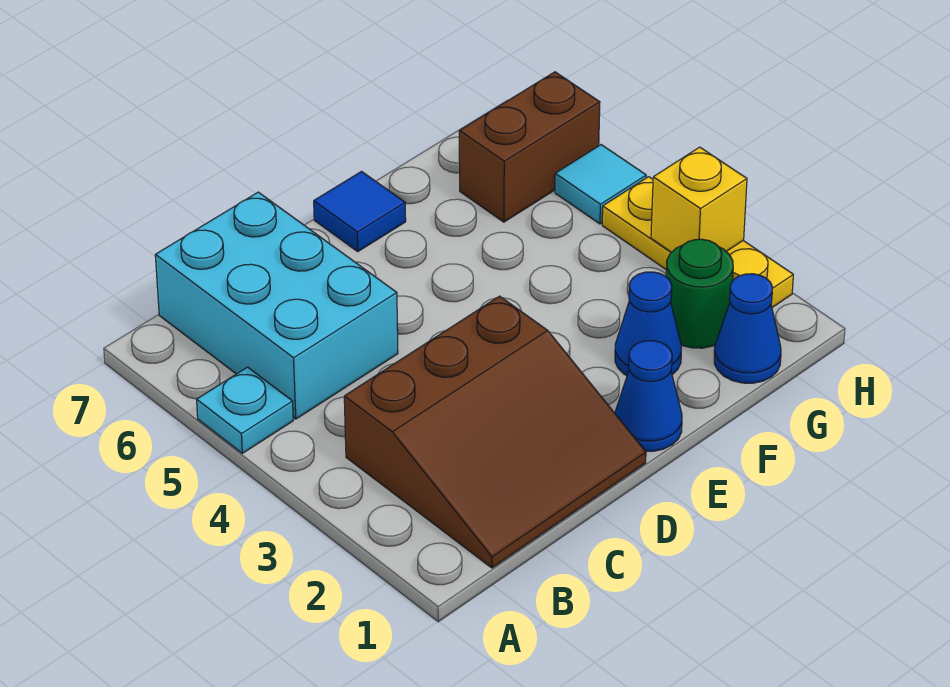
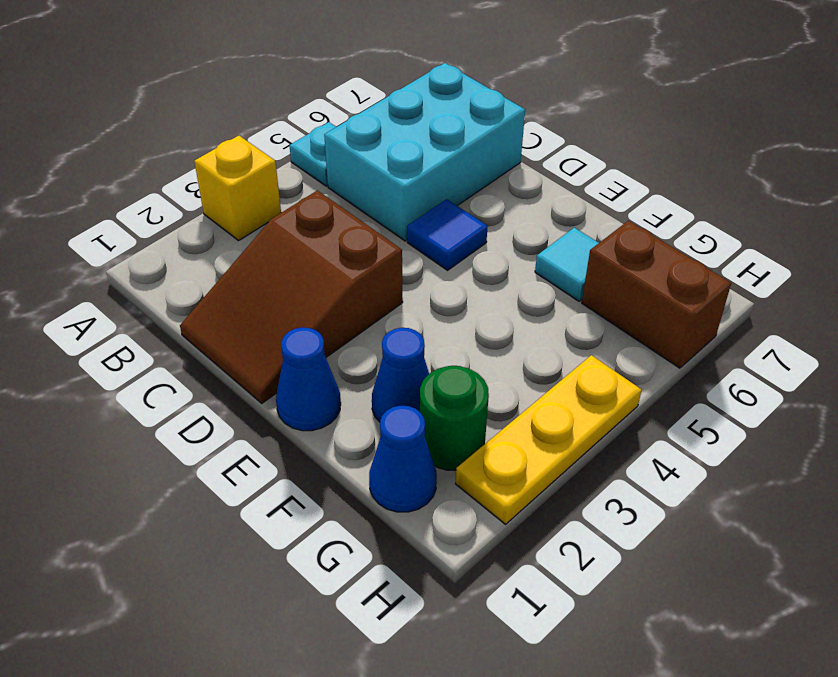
brown slope B1:D3 level 1 top 3 -> brown slope C1:D3 level 1 top 3
blue tile E7 level 1 -> blue tile D5 level 1
yellow brick H3 level 2 -> yellow brick A3 level 1
cyan tile H5 level 1 -> cyan tile F6 level 1

